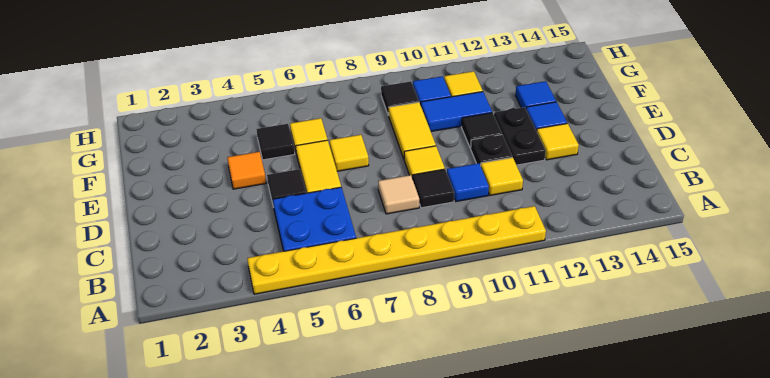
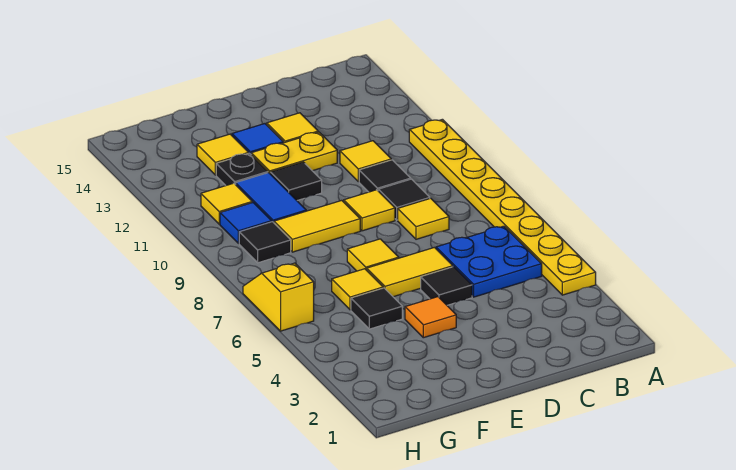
tan tile C8 level 1 -> yellow tile C8 level 1
blue tile C10 level 1 -> black tile C10 level 1
black plate D11 level 1 -> black plate F12 level 1
black plate D12:E12 level 1 -> yellow plate D12:E12 level 1
blue tile F13 level 1 -> yellow tile F13 level 1
none -> yellow slope H6:H7 level 1 top 6

